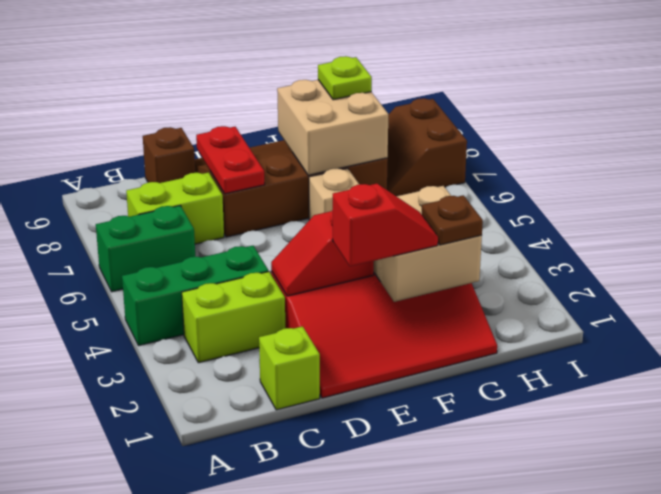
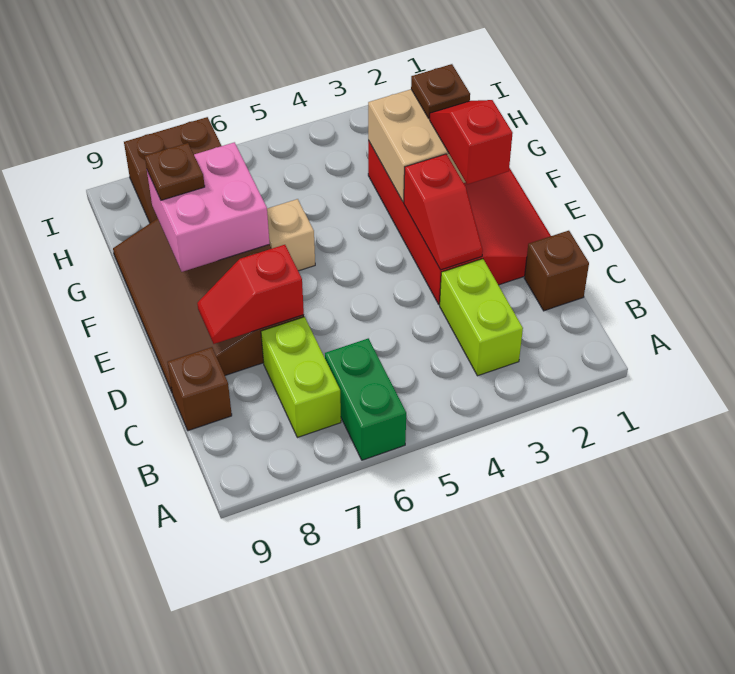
green brick A4:C4 level 1 -> none
lime brick C1 level 1 -> brown brick C1 level 1
red plate D7:D8 level 2 -> red slope D7:D8 level 2 top 7
tan brick F7:G8 level 2 -> pink brick F7:G8 level 2
lime plate G8 level 3 -> brown plate G8 level 3

